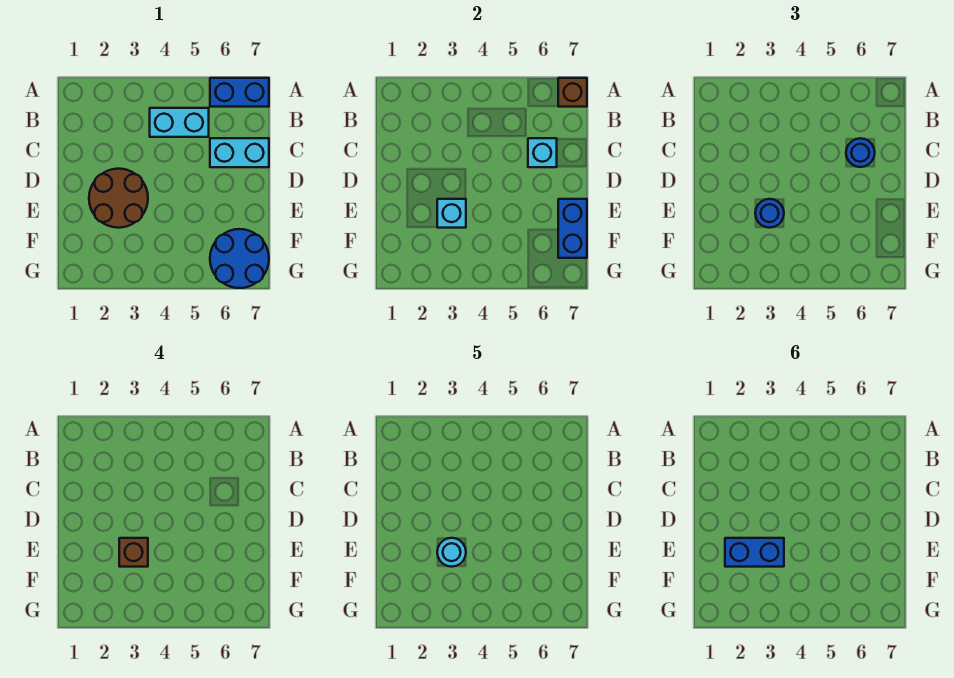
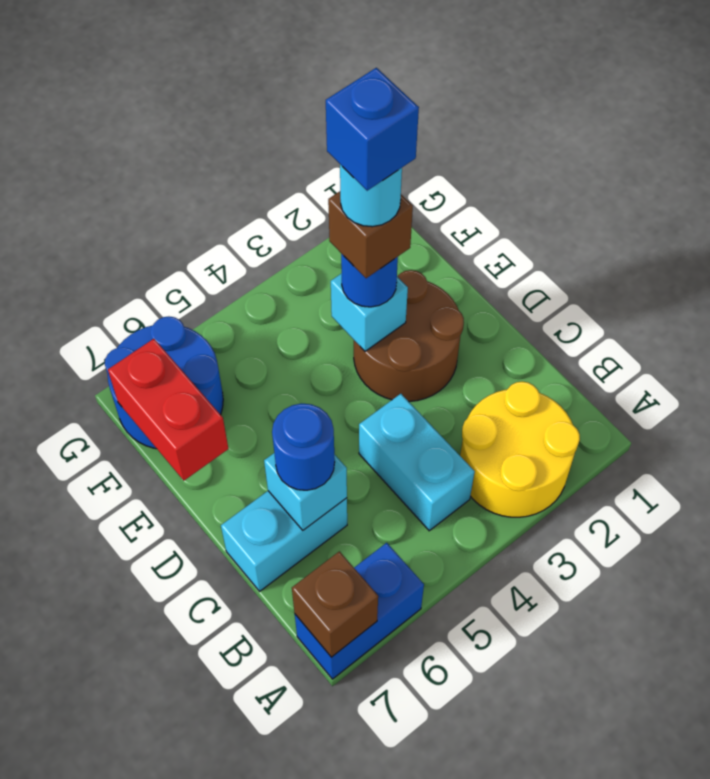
none -> yellow round brick A2:B3 level 1
cyan brick B4:B5 level 1 -> cyan brick B4:C4 level 1
blue brick E2:E3 level 6 -> blue brick E3 level 6
blue brick E7:F7 level 2 -> red brick E7:F7 level 2

